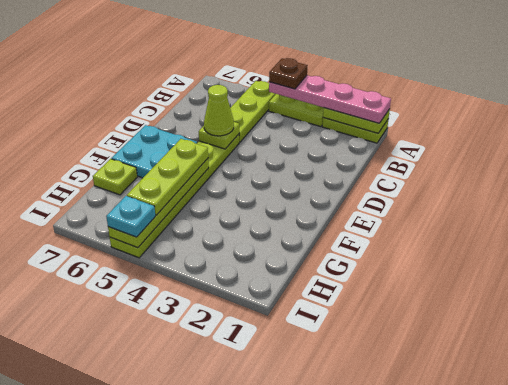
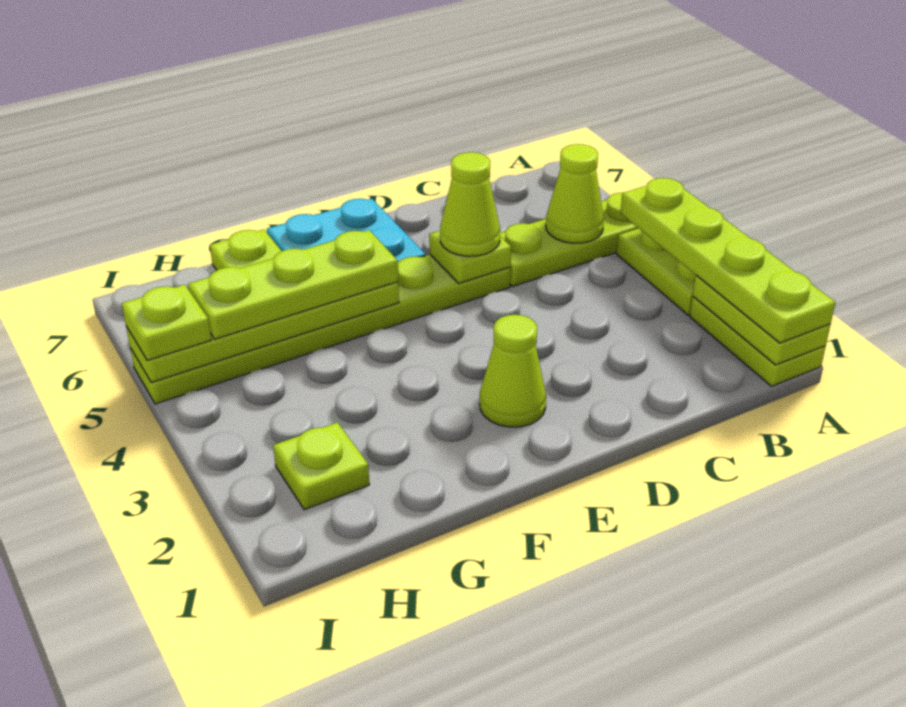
pink plate A1:A4 level 3 -> lime plate A1:A4 level 3
brown plate A4 level 4 -> none
none -> lime cone B5 level 2
none -> lime cone E2 level 1
none -> lime plate H2 level 1
cyan plate I5 level 3 -> lime plate I5 level 3

